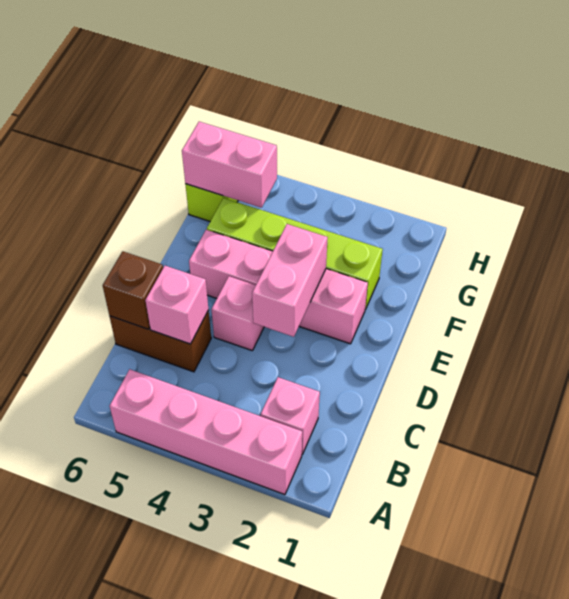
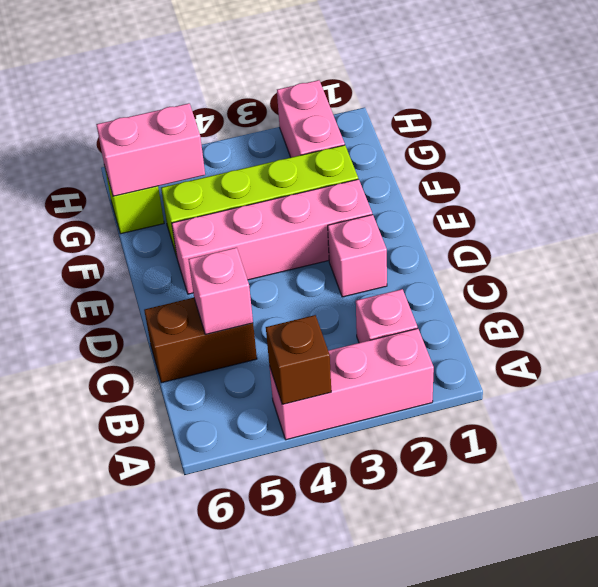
pink brick A2:A5 level 1 -> pink brick A2:A4 level 1
brown brick C6 level 2 -> brown brick A4 level 2
pink brick D3:E3 level 2 -> pink brick G2:H2 level 1
pink brick D4 level 1 -> pink brick D2 level 1

